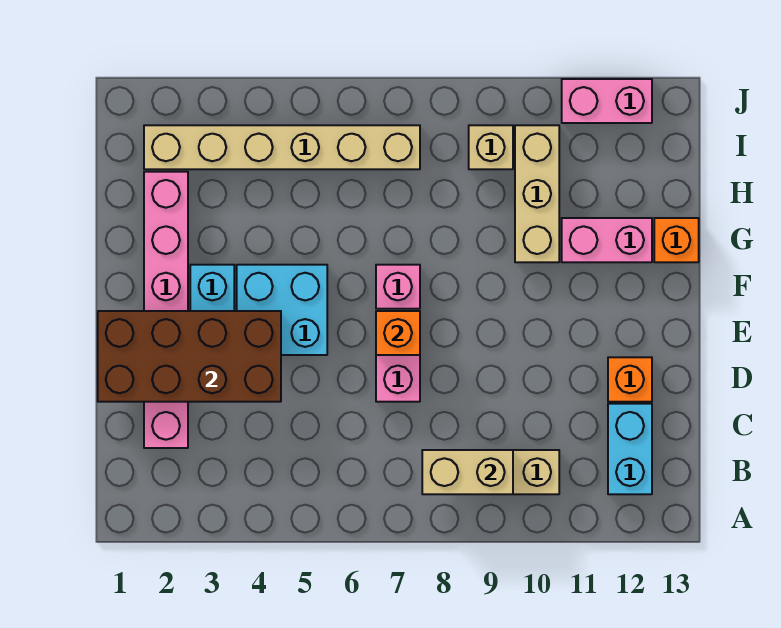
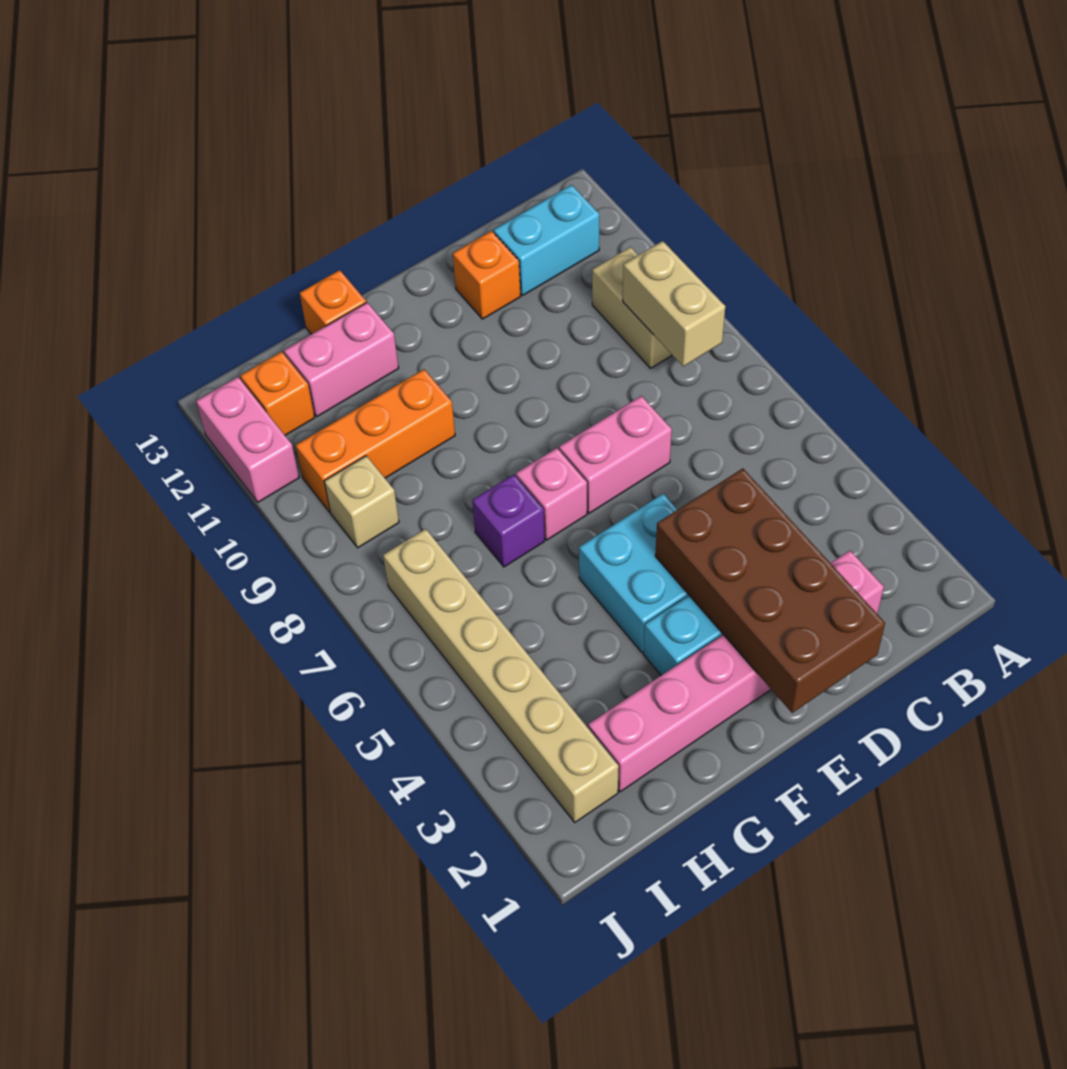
orange brick E7 level 2 -> orange brick I12 level 1
none -> purple brick G7 level 1
tan brick G10:I10 level 1 -> orange brick G10:I10 level 1
pink brick G11:G12 level 1 -> pink brick G12:H12 level 1

